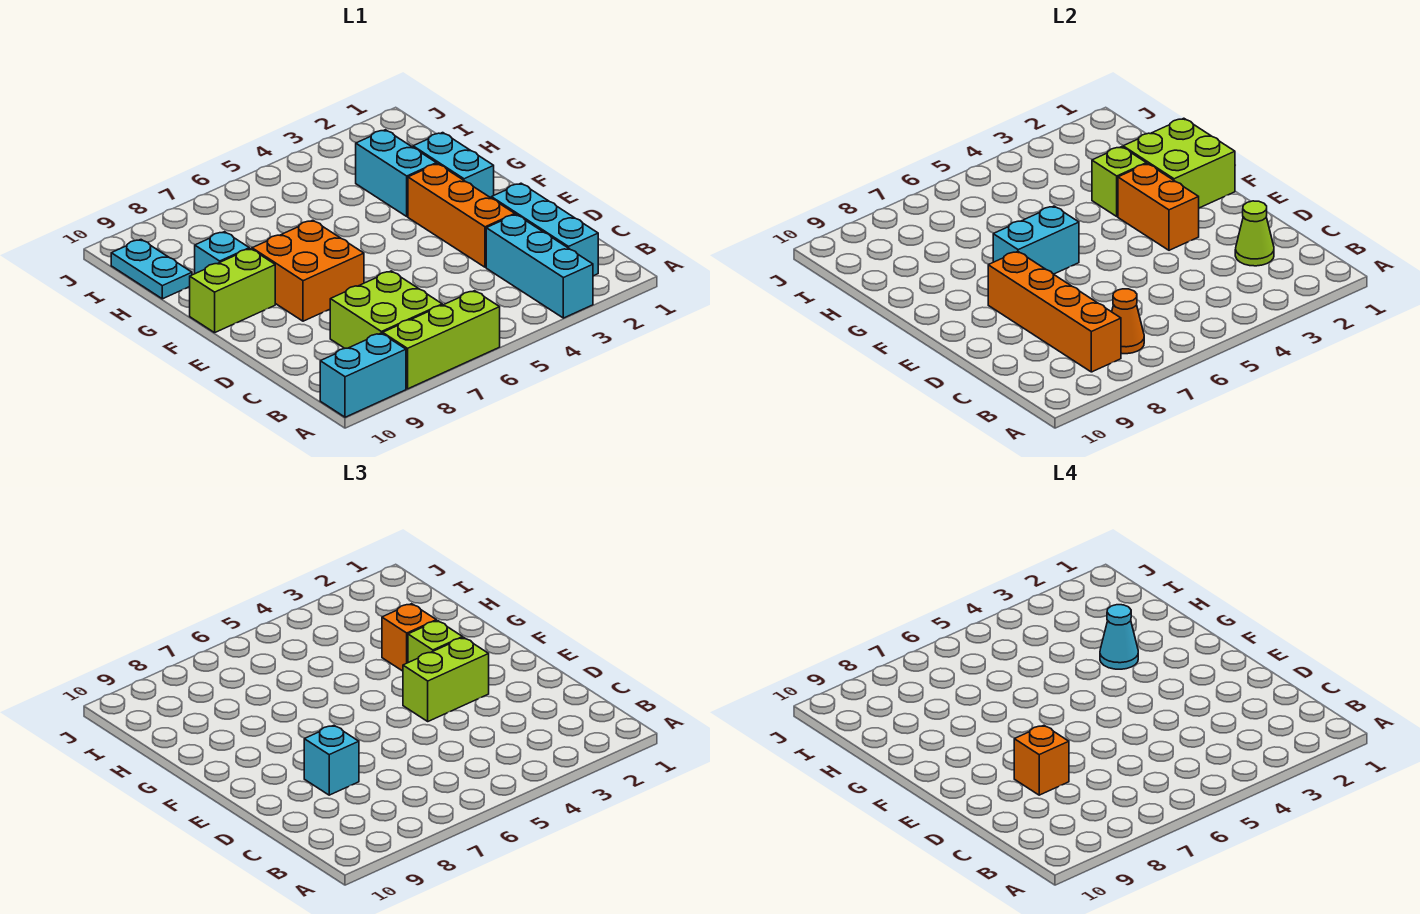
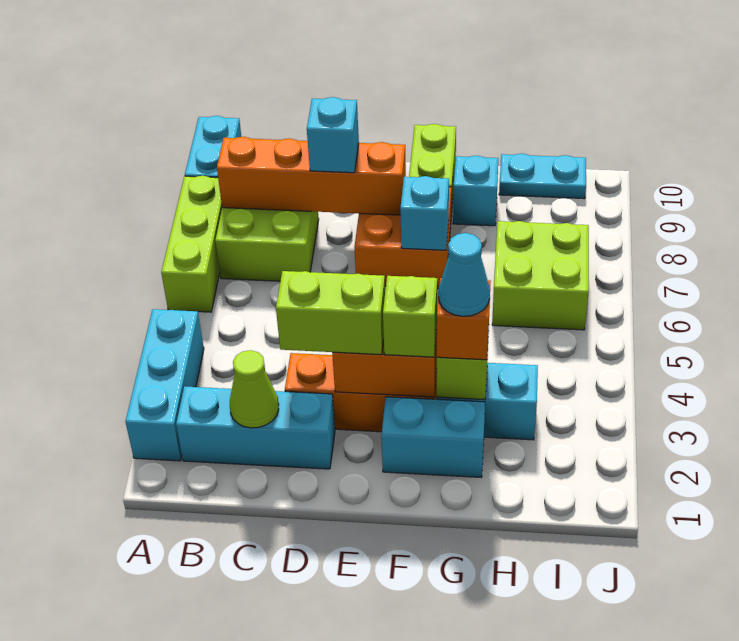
cyan brick A3:C3 level 1 -> cyan brick A2:A4 level 1
orange cone B7 level 2 -> none
orange brick D8 level 4 -> none
lime brick E3:E4 level 3 -> lime brick D3:E3 level 3
lime brick F1:G2 level 2 -> lime brick H6:I7 level 1
cyan brick F6:F7 level 2 -> cyan brick F7 level 2

